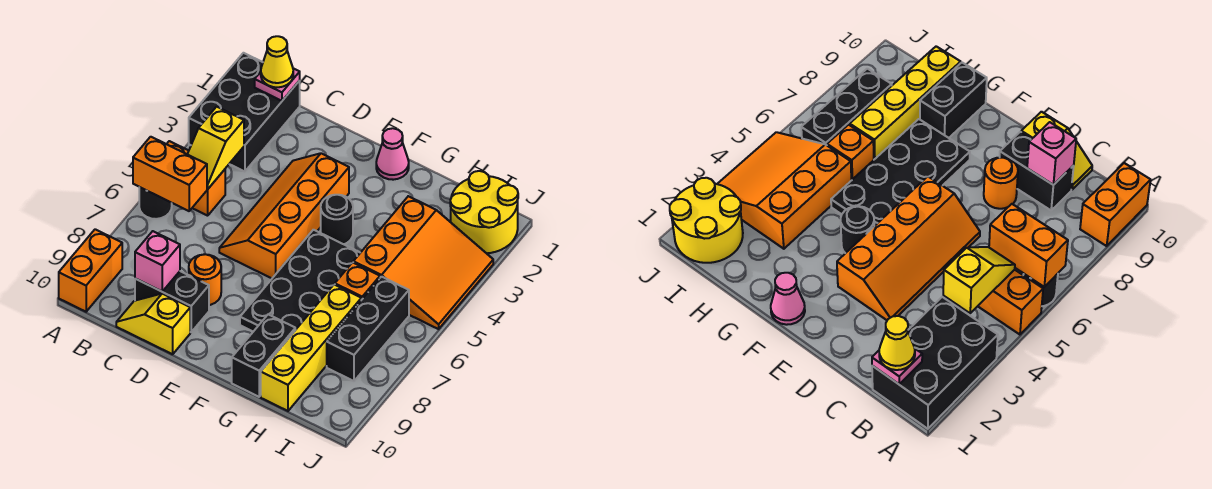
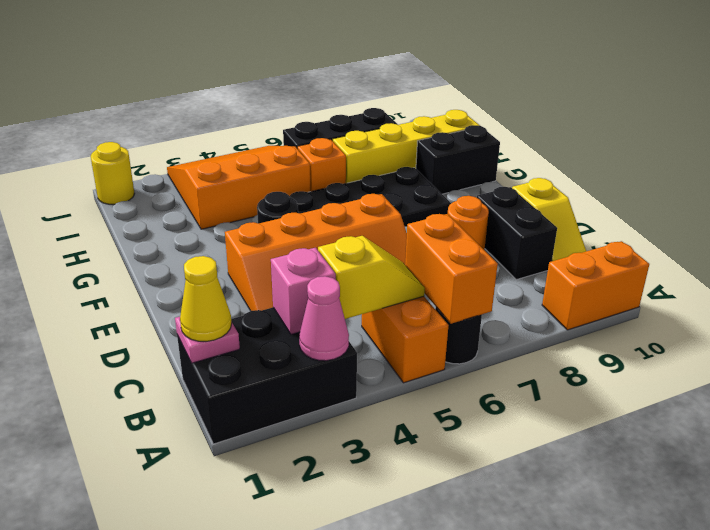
pink brick C9 level 2 -> pink brick B3 level 2
pink cone F1 level 1 -> pink cone A3 level 2
yellow round brick I1:J2 level 1 -> yellow round brick J1 level 1

